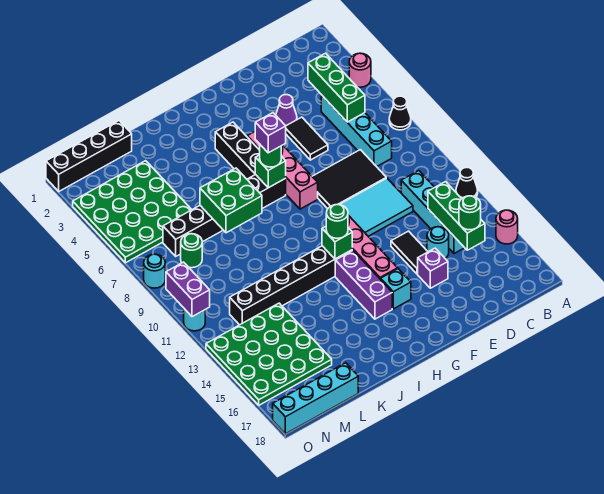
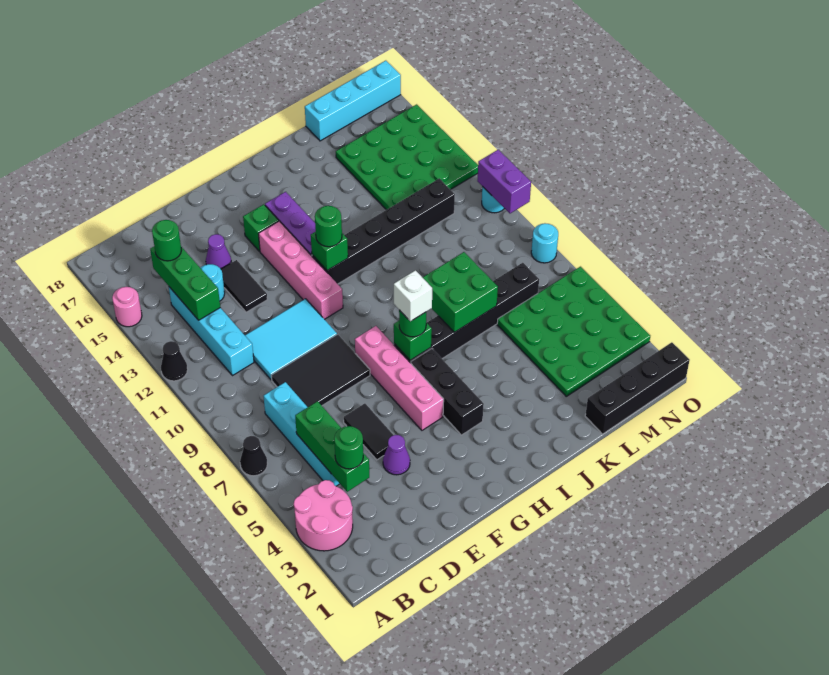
pink round brick A4 level 1 -> pink round brick A3:B4 level 1
purple brick E15 level 1 -> purple cone E15 level 1
cyan brick G15 level 1 -> green brick G15 level 1
purple brick H7 level 4 -> white brick H7 level 4
green round brick M8 level 1 -> green round brick C4 level 3

